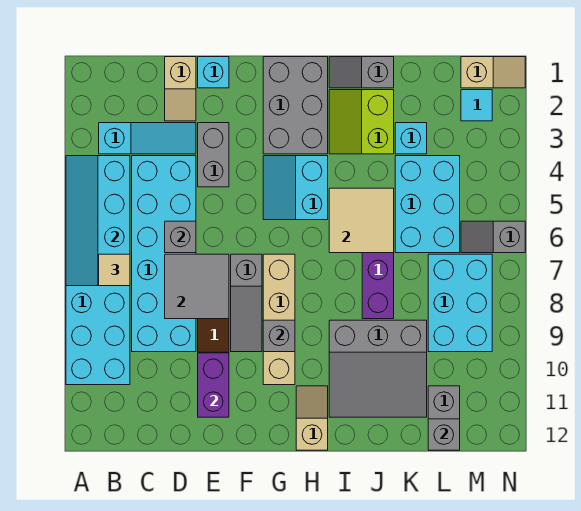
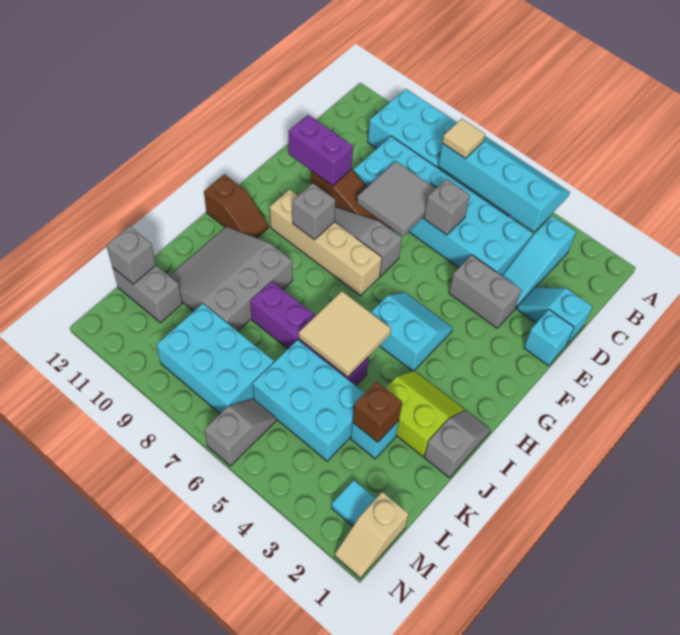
tan slope D1:D2 level 1 top 1 -> cyan slope D1:D2 level 1 top 1
grey brick G1:H3 level 1 -> none
tan slope H11:H12 level 1 top 12 -> brown slope H11:H12 level 1 top 12
none -> brown brick K3 level 2

